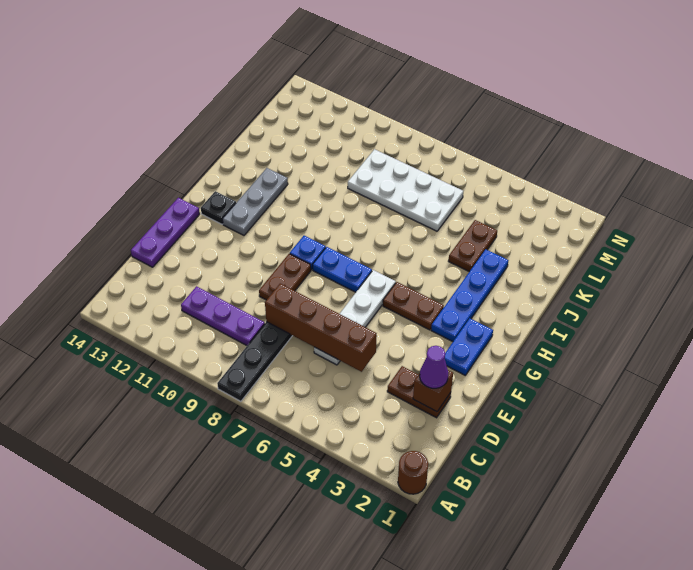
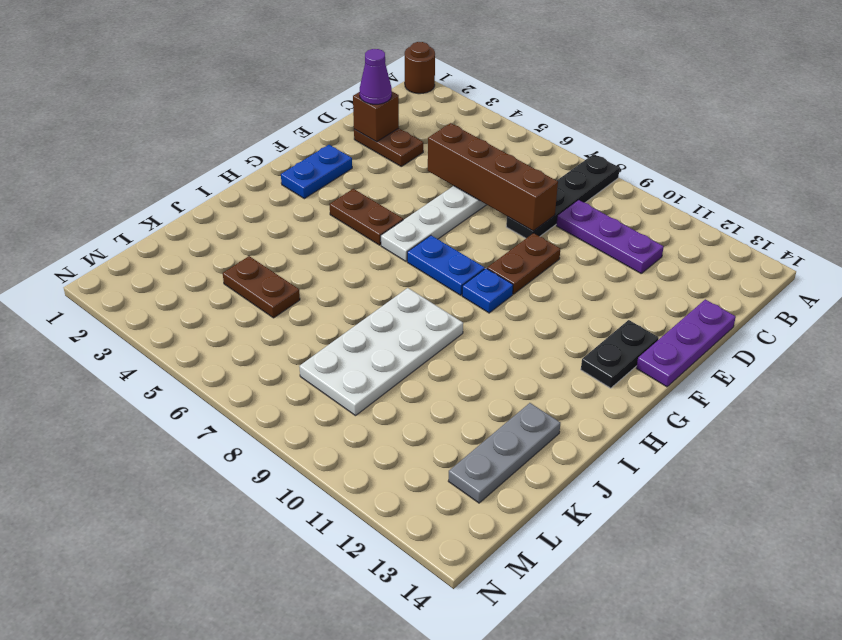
blue plate G3:J3 level 1 -> none
grey plate G12:I12 level 1 -> grey plate J13:L13 level 1
black plate G13 level 1 -> black plate F13:G13 level 1
brown plate J4:K4 level 1 -> brown plate K4:K5 level 1
white plate K6:L9 level 1 -> white plate I8:L9 level 1

